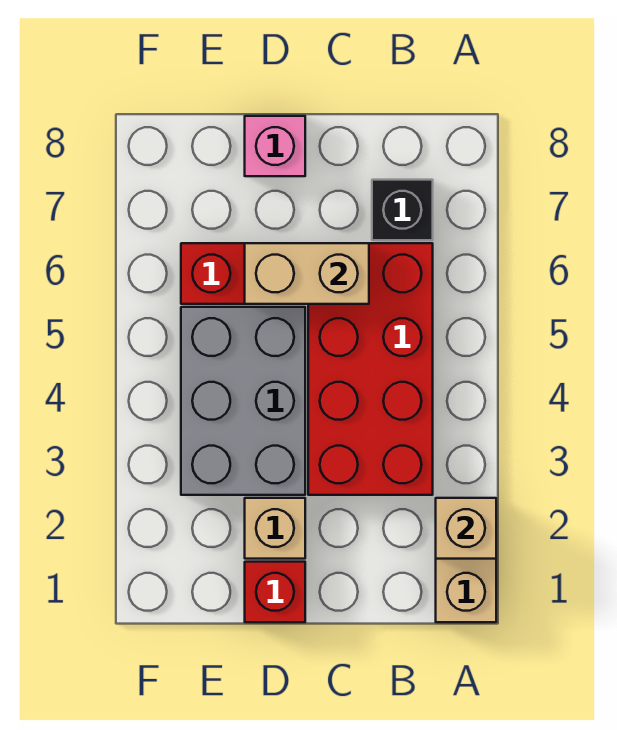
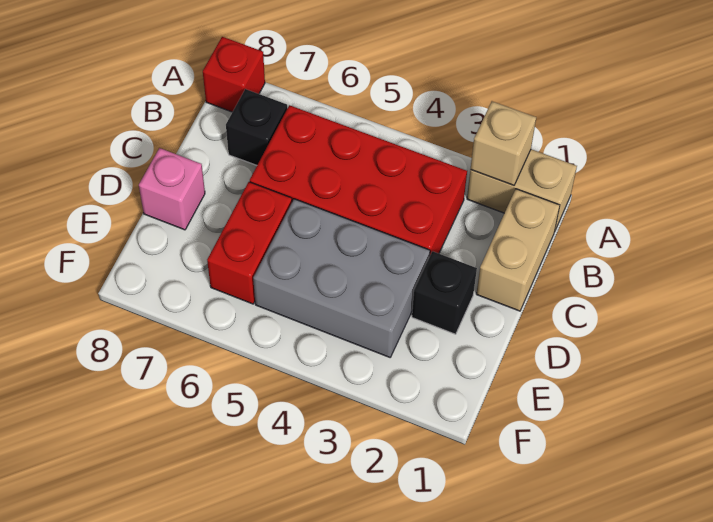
tan brick C6:D6 level 2 -> tan brick B1:C1 level 1
red brick D1 level 1 -> red brick A8 level 1
tan brick D2 level 1 -> black brick D2 level 1

